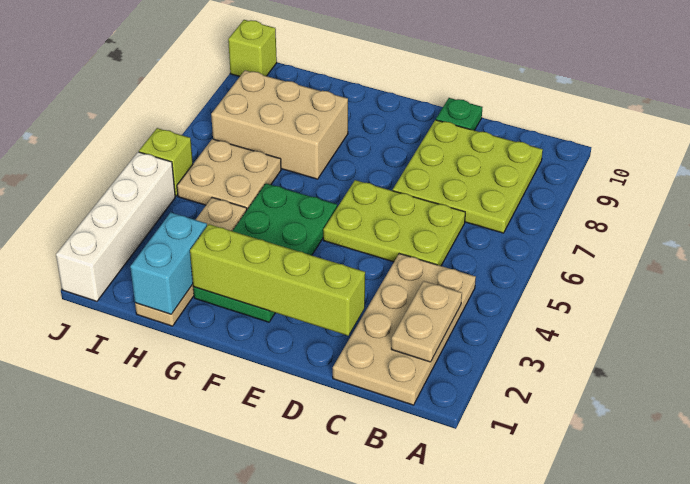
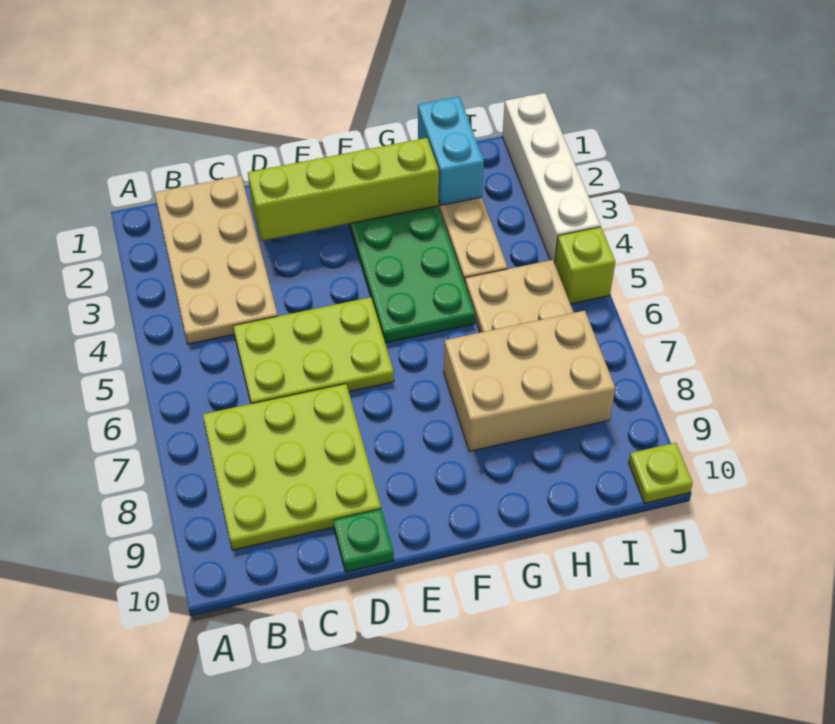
tan plate B2:B3 level 2 -> none
lime brick J10 level 1 -> lime plate J10 level 1

